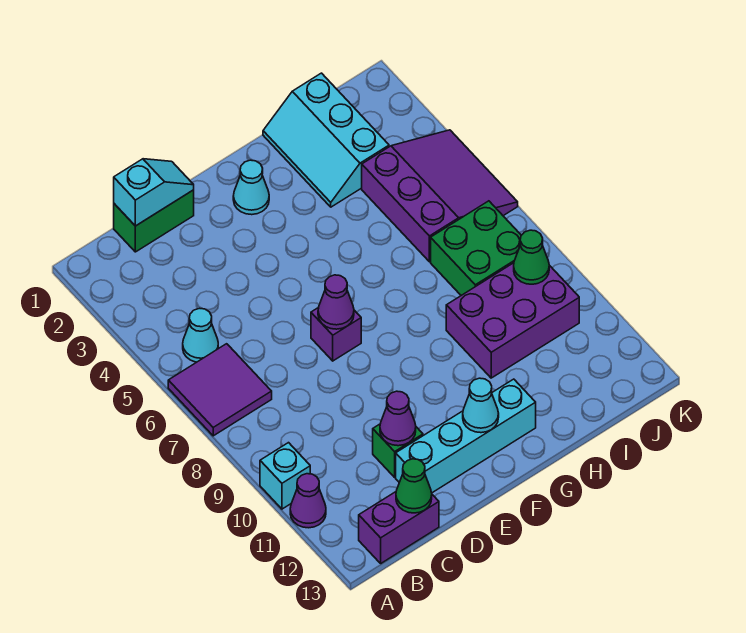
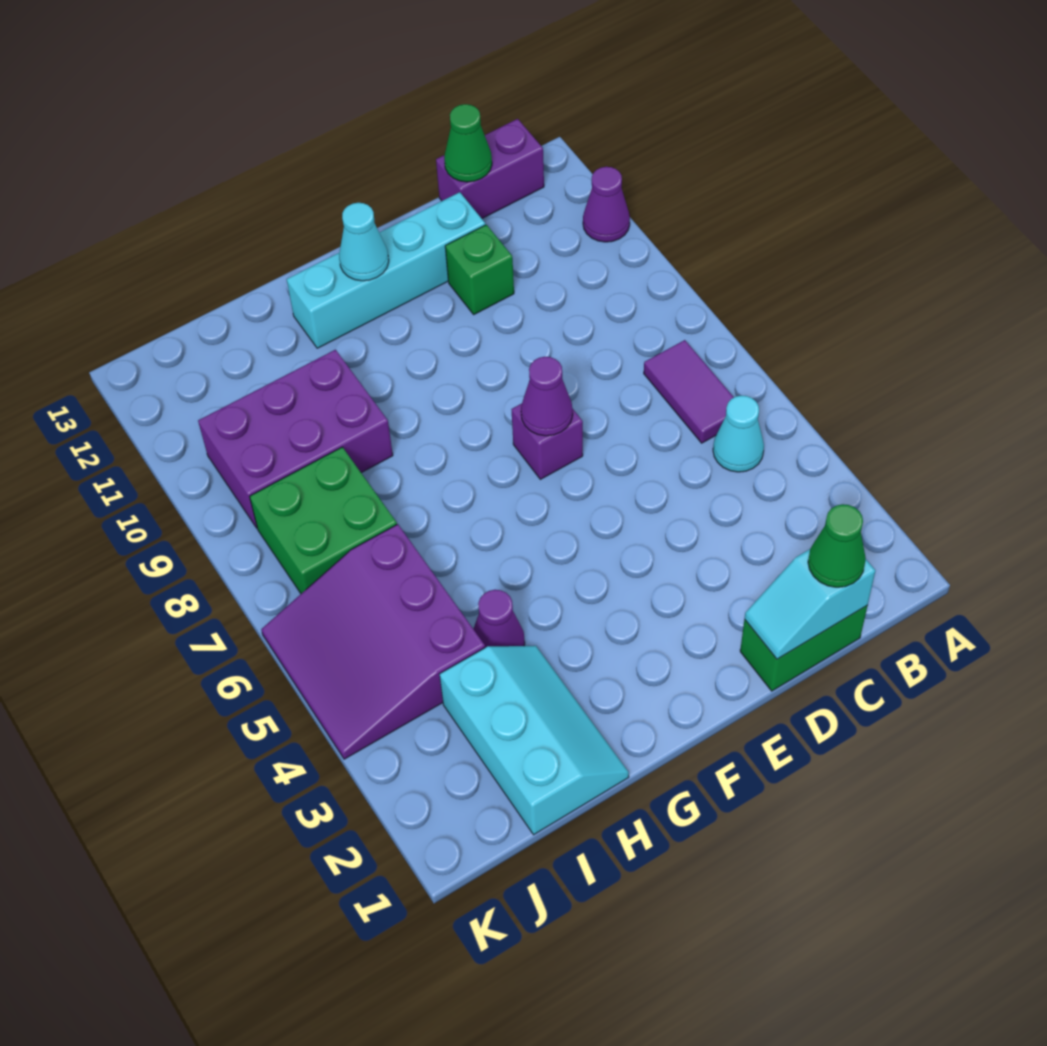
purple tile A6:B7 level 1 -> purple tile B6:B7 level 1
cyan brick A10 level 1 -> none
purple cone D11 level 2 -> purple cone H4 level 1
cyan cone F2 level 1 -> none
green cone J9 level 2 -> green cone C1 level 3

